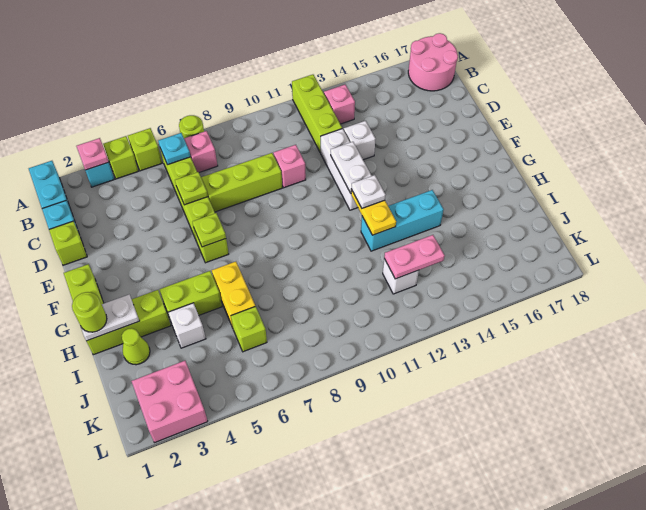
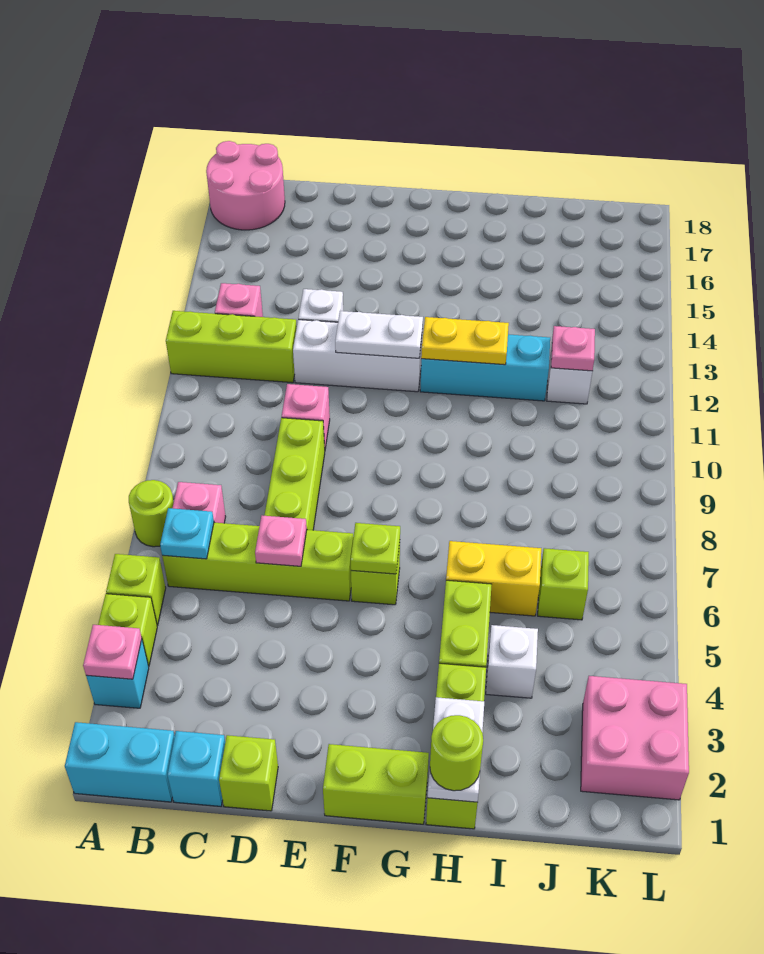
lime plate D6 level 2 -> pink plate D6 level 2
white plate G12 level 3 -> none
cyan brick H12:H14 level 1 -> cyan brick G12:I12 level 1
lime cone I2 level 1 -> none
pink plate J12:J13 level 2 -> pink plate J12 level 2

